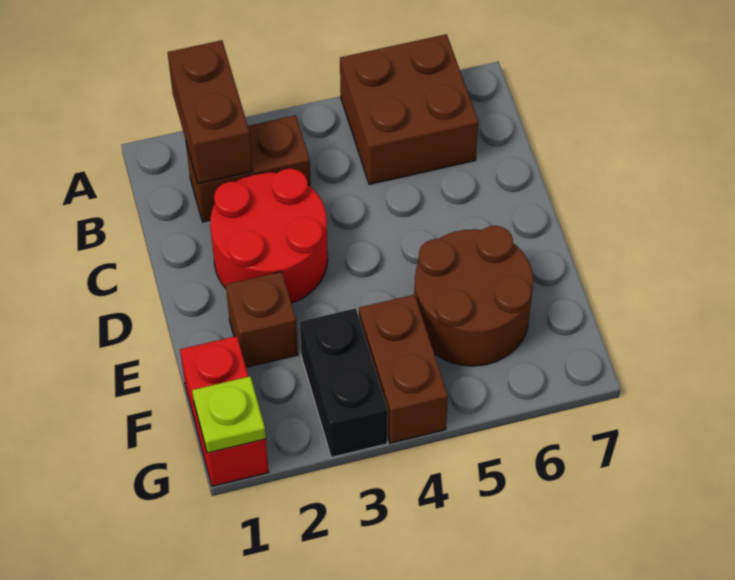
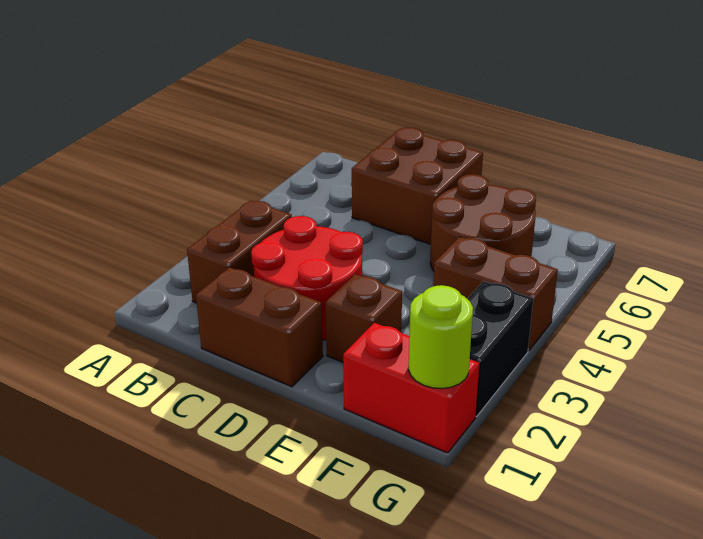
brown brick A2:B2 level 2 -> brown brick C1:D1 level 1
brown brick A5:B6 level 1 -> brown brick C6:D7 level 1
black brick F3:G3 level 1 -> black brick G2:G3 level 1
lime plate G1 level 2 -> lime round brick G1 level 2

